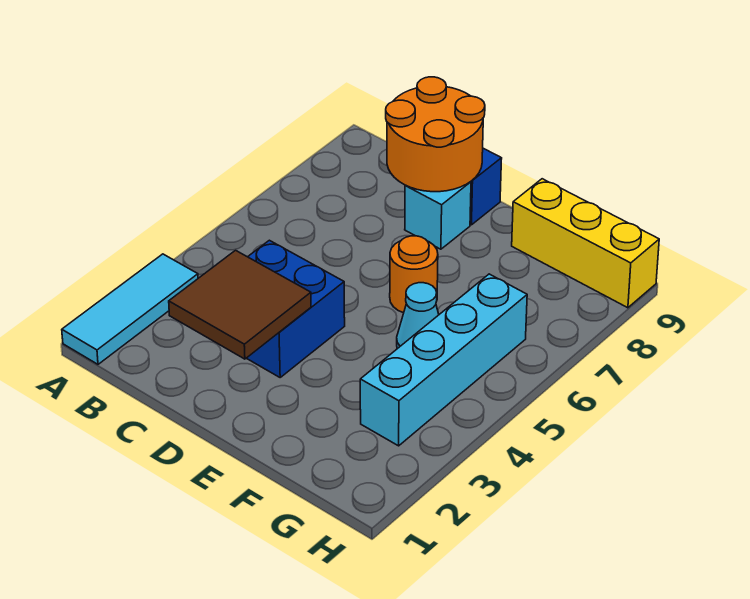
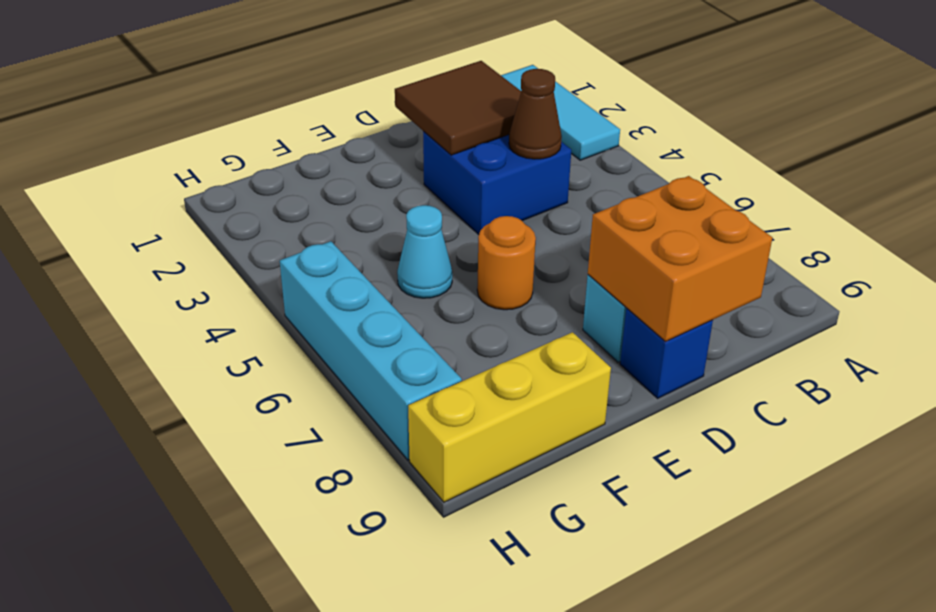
none -> brown cone C4 level 2
orange round brick C8:D9 level 2 -> orange brick C8:D9 level 2
cyan brick G3:G6 level 1 -> cyan brick H5:H8 level 1

